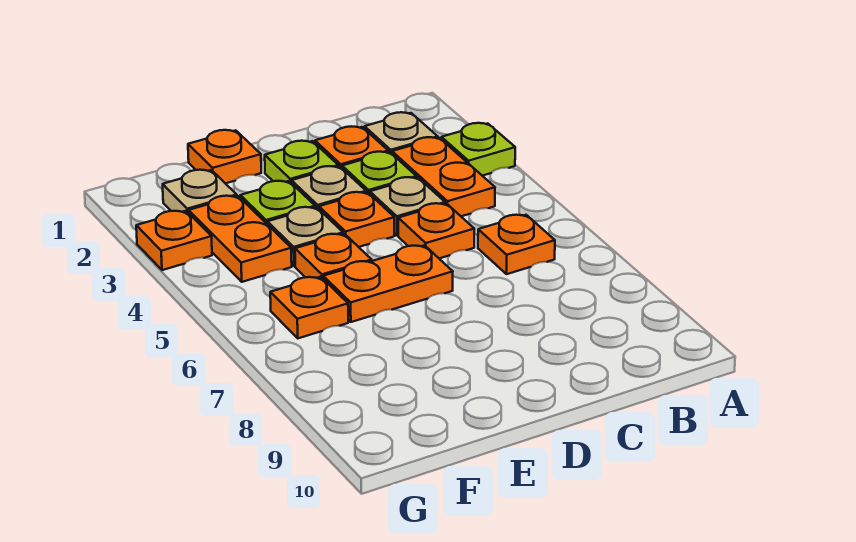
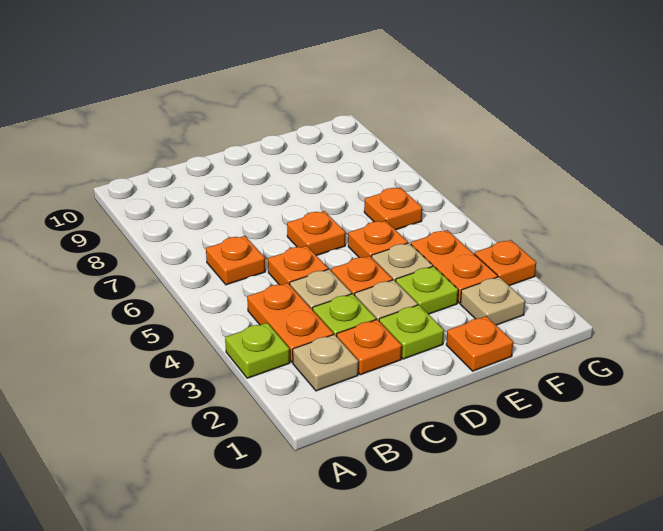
orange plate D6:E6 level 1 -> orange plate D6 level 1

